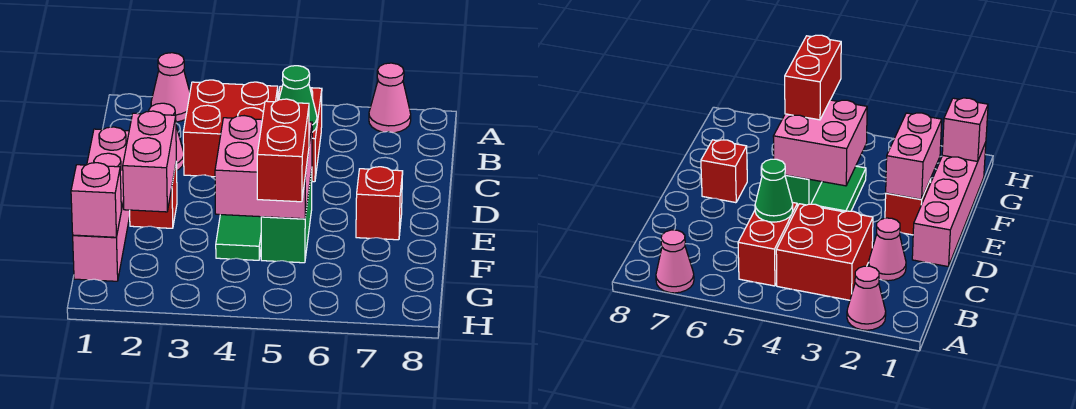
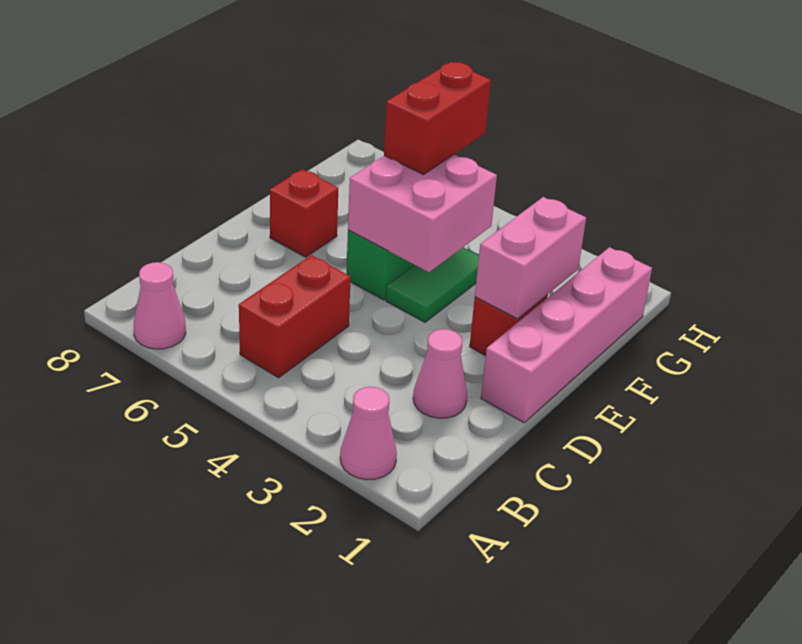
red brick B3:C4 level 1 -> none
green cone C5 level 2 -> none
pink brick G1 level 2 -> none

